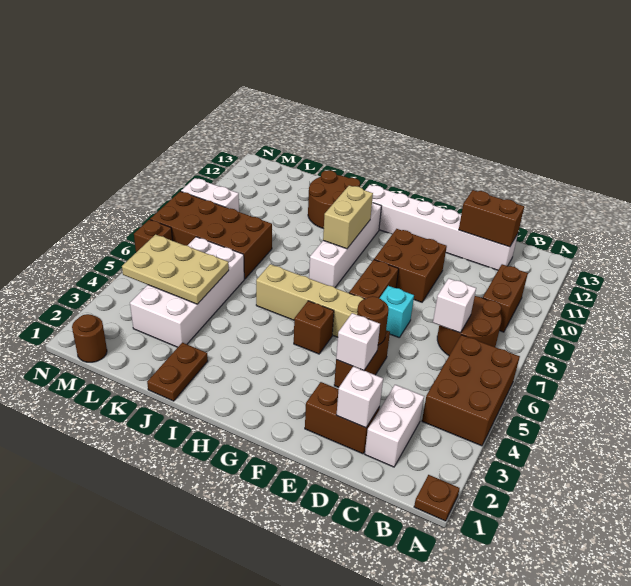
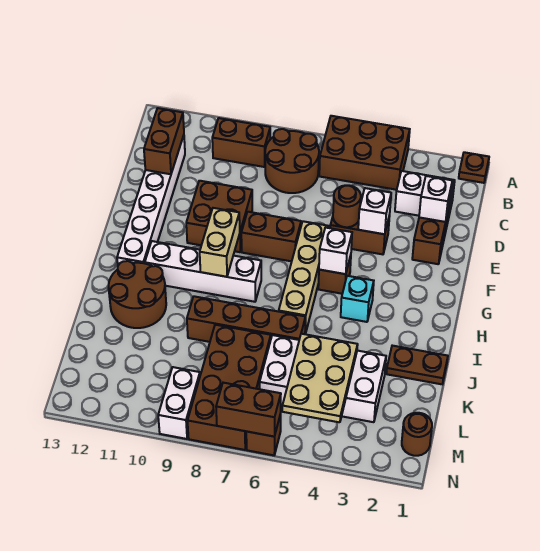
white brick C7 level 2 -> white brick G5 level 2
cyan brick E7 level 1 -> cyan brick H4 level 1
tan brick H9:H10 level 2 -> tan brick G9:H9 level 2
none -> brown brick J6:J9 level 1
none -> brown brick N6:N7 level 2

